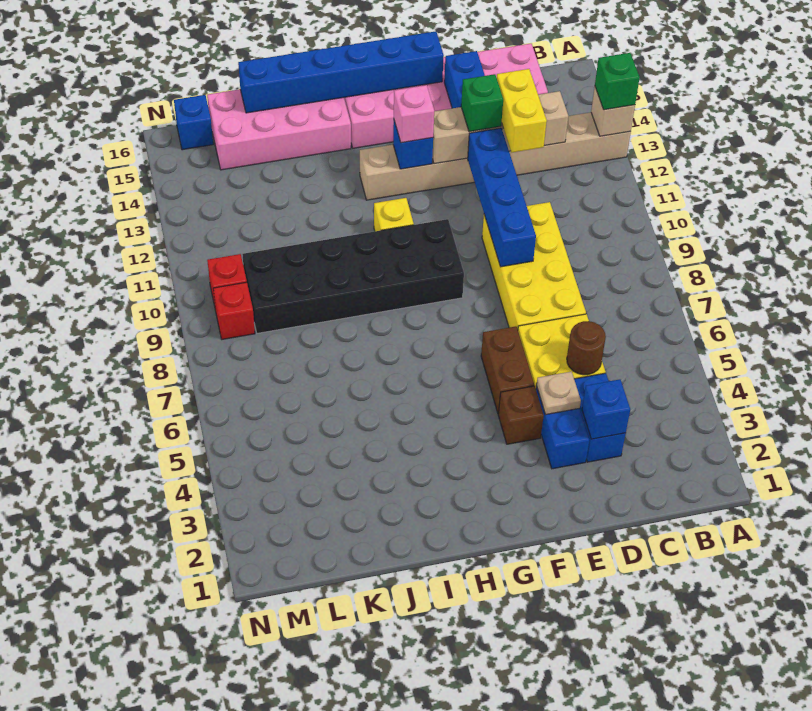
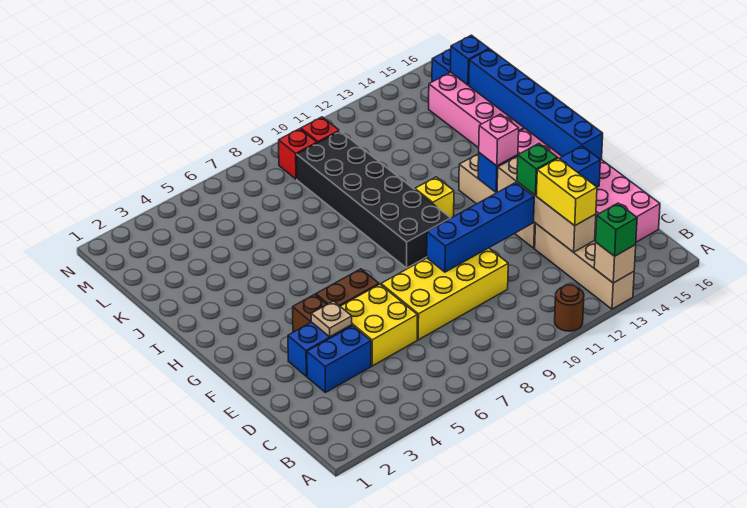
blue brick D3 level 2 -> blue brick L16 level 2
brown round brick D5 level 2 -> brown round brick A11 level 1
yellow brick D12:D13 level 3 -> yellow brick C13:D13 level 3

